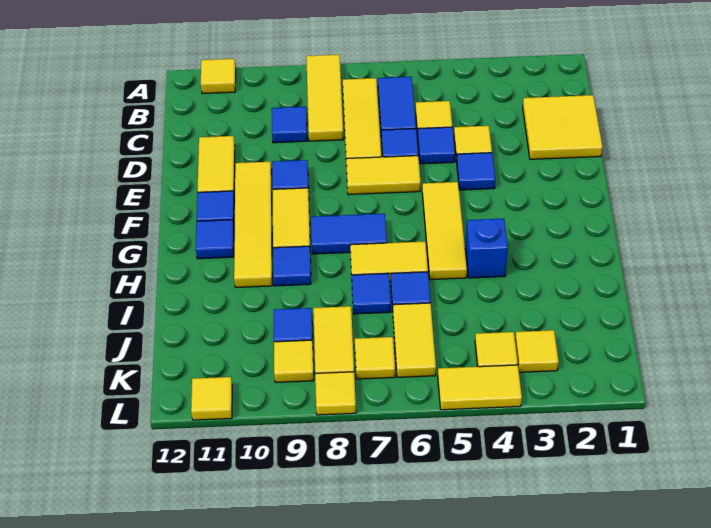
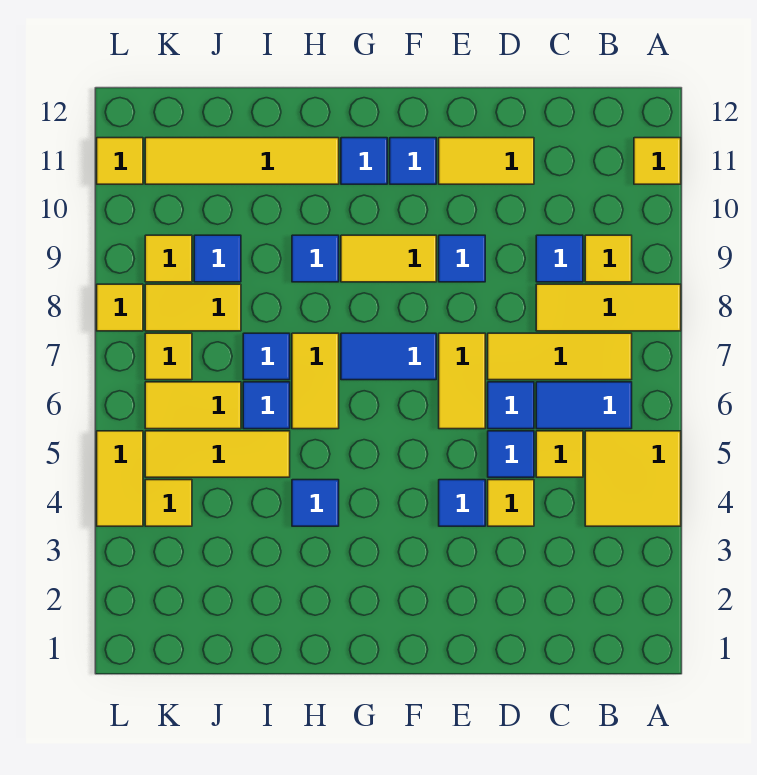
yellow tile C1:D2 level 1 -> yellow tile A4:B5 level 1
yellow tile E10:H10 level 1 -> yellow tile H11:K11 level 1
yellow tile F5:H5 level 1 -> yellow tile I5:K5 level 1
blue tile G7:G8 level 1 -> blue tile F7:G7 level 1
blue brick H4 level 1 -> blue tile H4 level 1
yellow tile K3 level 1 -> yellow tile B9 level 1

